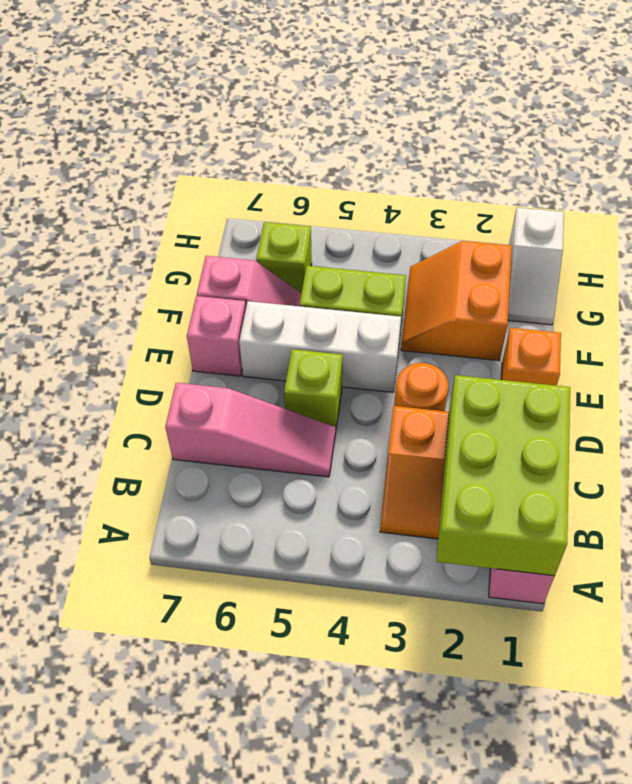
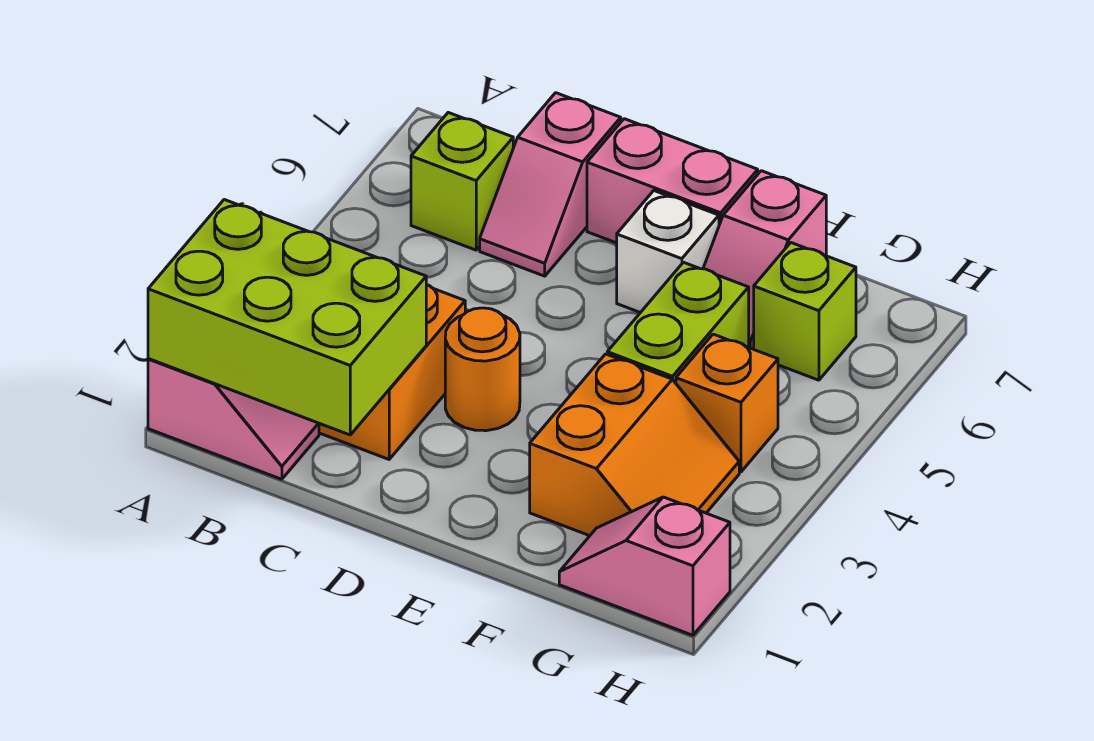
pink slope C5:C7 level 1 top 7 -> pink slope C6:C7 level 1 top 7
lime brick D5 level 1 -> lime brick B6 level 1
orange brick E1 level 1 -> orange brick G4 level 1
white brick E4:E6 level 1 -> white brick E6 level 1
pink brick E7 level 1 -> pink brick D7:E7 level 1
orange slope F2:G3 level 1 top 2 -> orange slope F2:G3 level 1 top F
white slope G1:H1 level 1 top H -> pink slope G1:H1 level 1 top H

